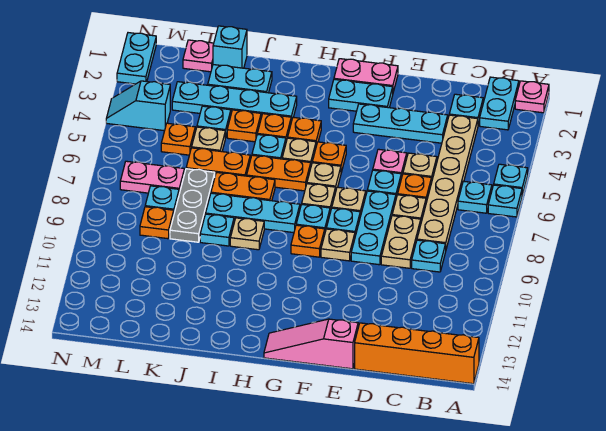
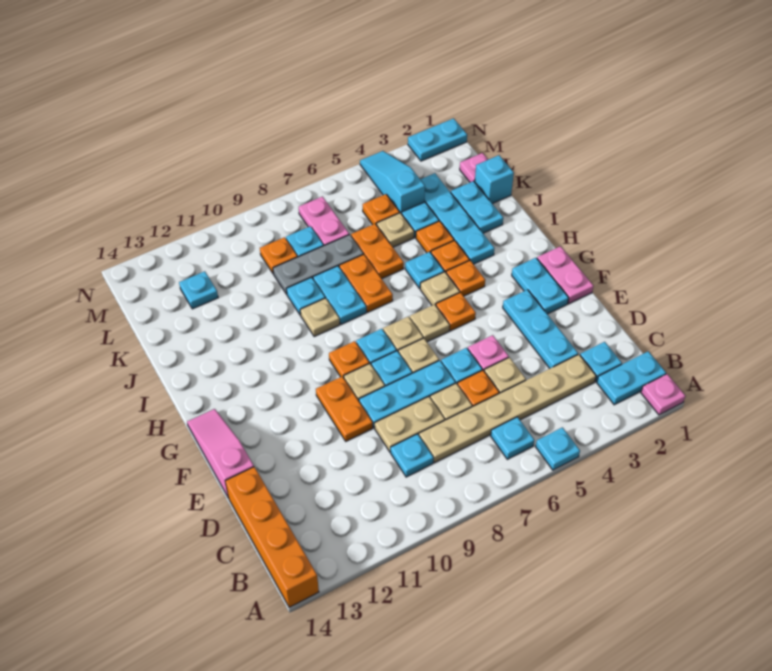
cyan plate A6 level 1 -> cyan plate L12 level 1
orange plate H6:I6 level 1 -> orange plate E10:F10 level 1
cyan plate H8:J8 level 1 -> cyan plate I8:J8 level 1
cyan slope M4:N4 level 1 top M -> cyan slope L4:N4 level 1 top L

